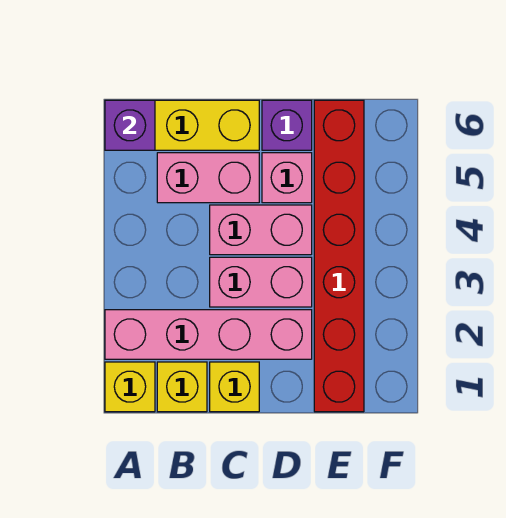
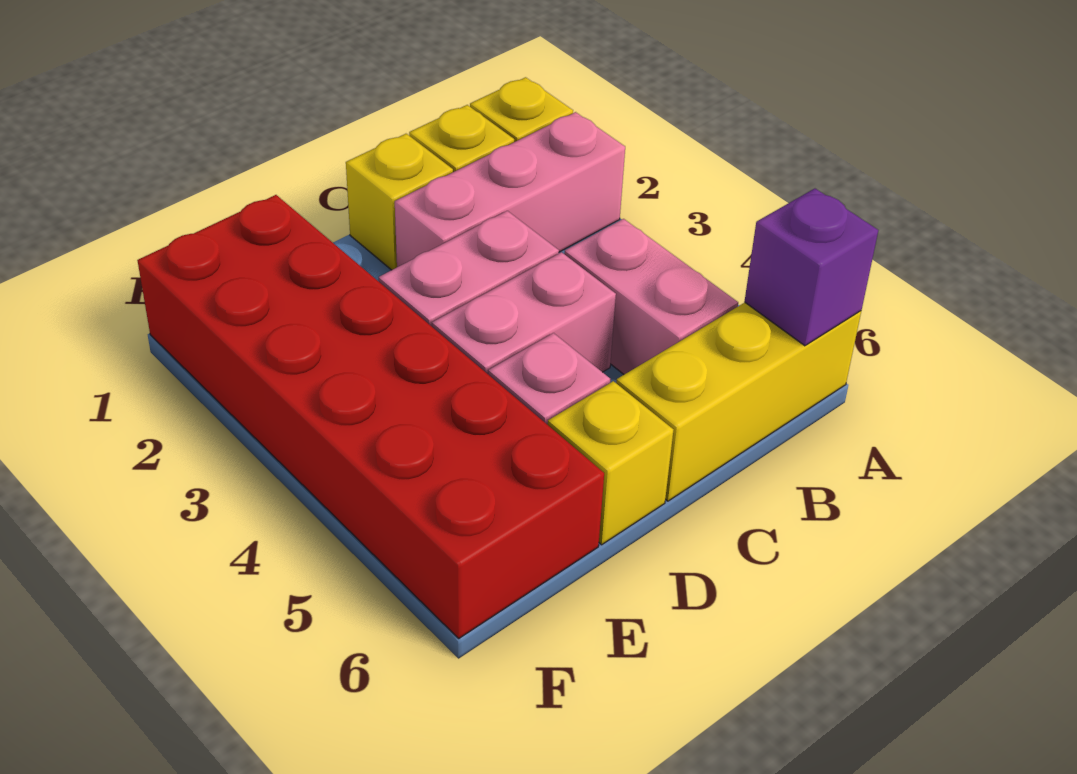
pink brick A2:D2 level 1 -> pink brick A2:C2 level 1
pink brick B5:C5 level 1 -> pink brick B4:B5 level 1
purple brick D6 level 1 -> yellow brick D6 level 1
red brick E1:E6 level 1 -> red brick E1:F6 level 1

